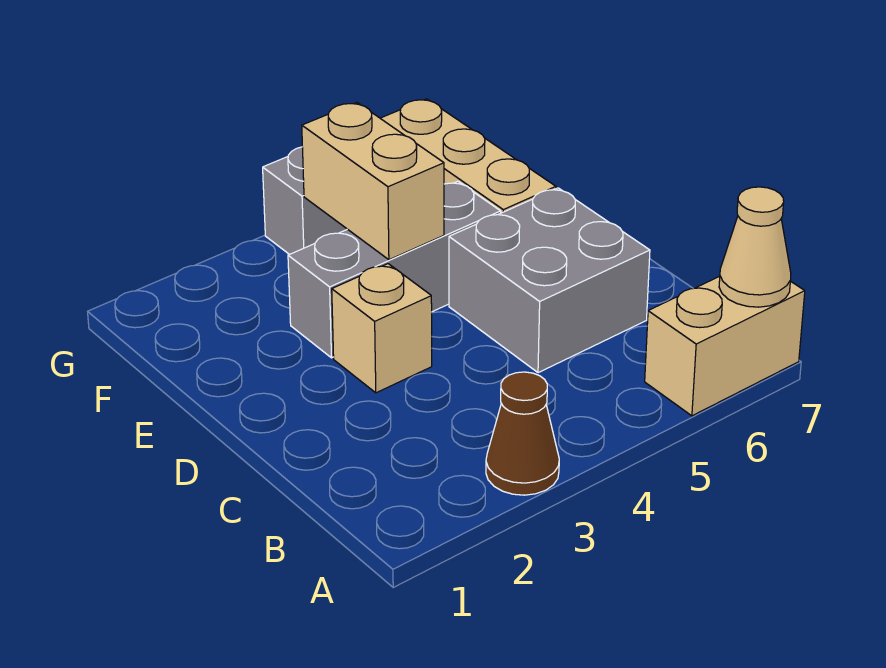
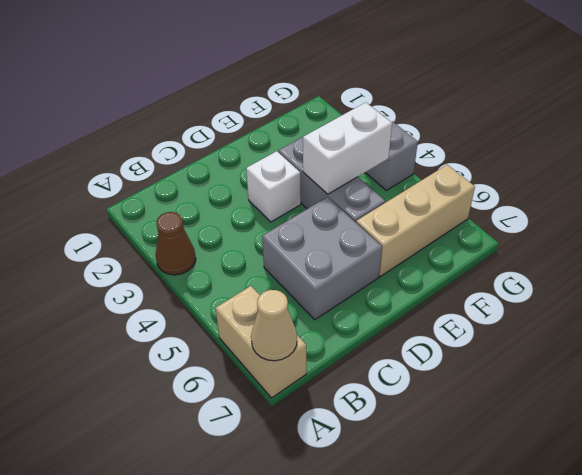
tan brick D3 level 1 -> white brick D3 level 1
tan brick E4:F4 level 2 -> white brick E4:F4 level 2

